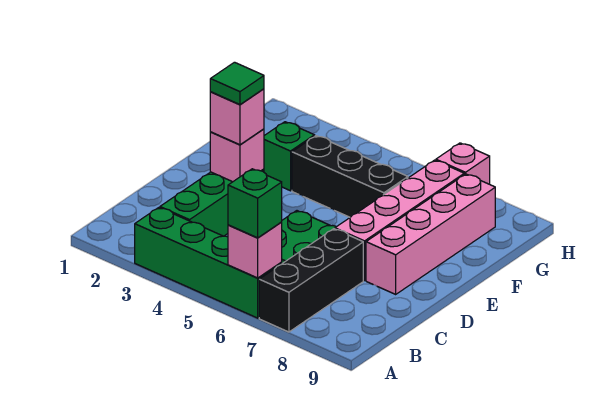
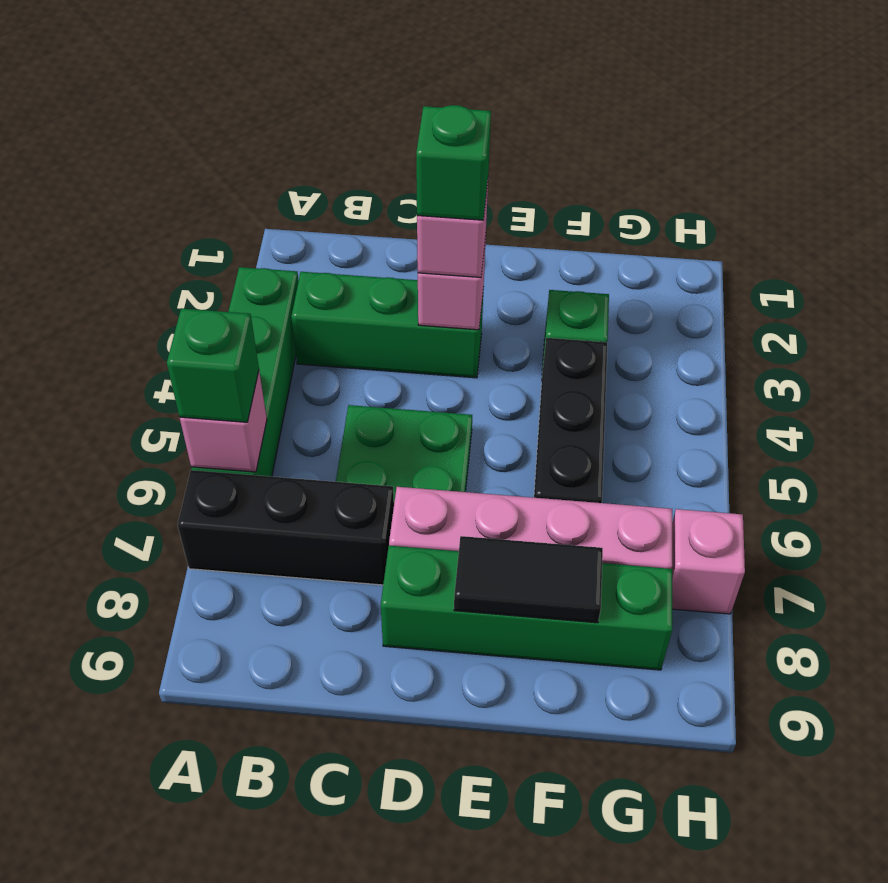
green tile D3 level 4 -> green brick D3 level 4
pink brick D8:G8 level 1 -> green brick D8:G8 level 1
none -> black tile E8:F8 level 2

